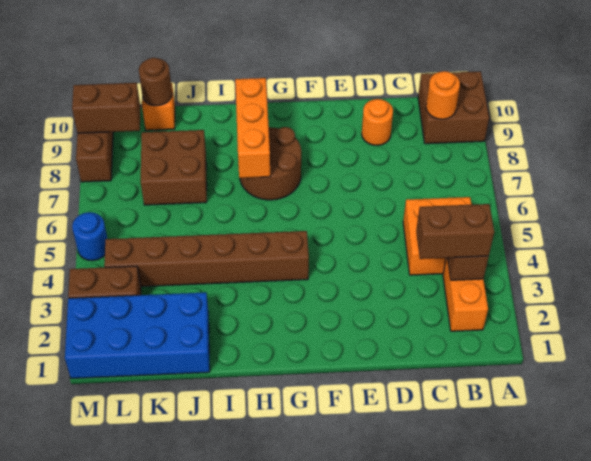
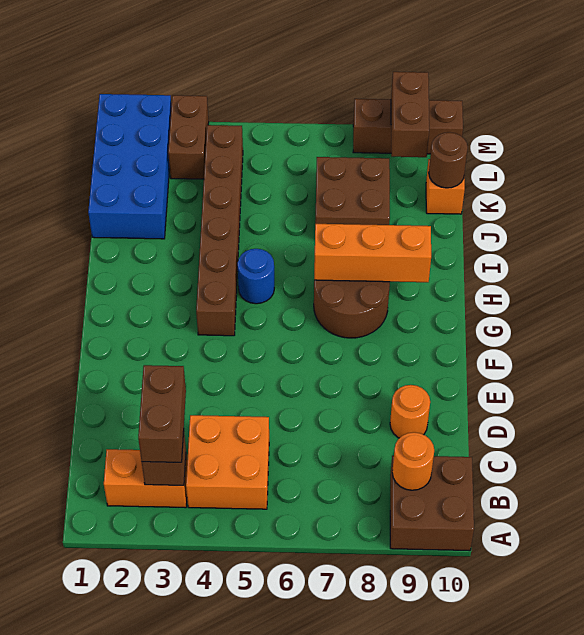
blue round brick M5 level 1 -> blue round brick H5 level 1

